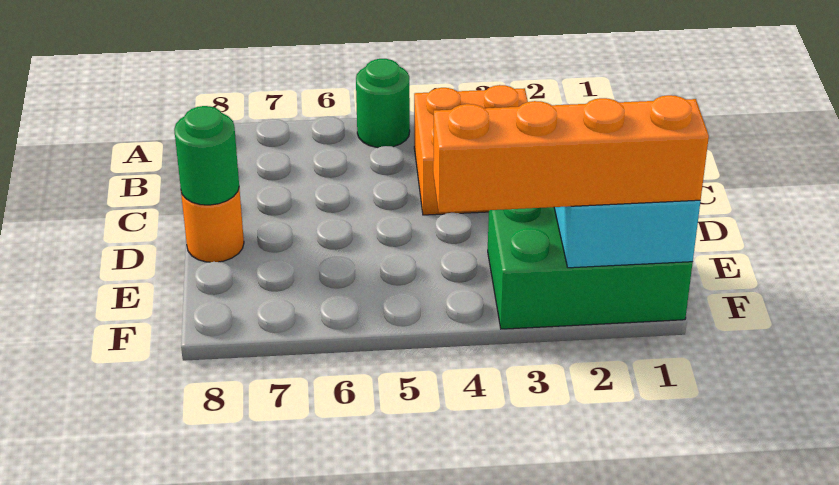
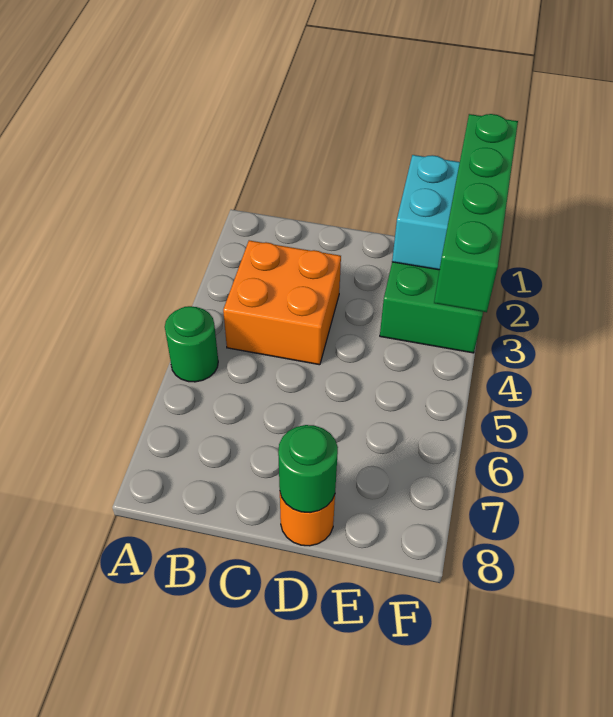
orange brick F1:F4 level 3 -> green brick F1:F4 level 3

